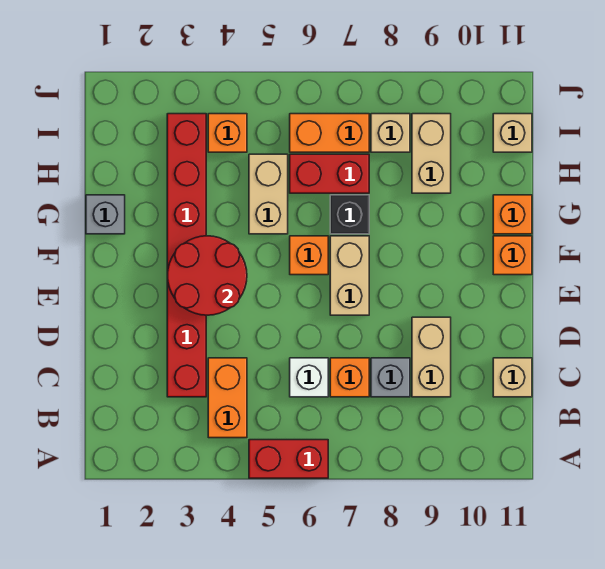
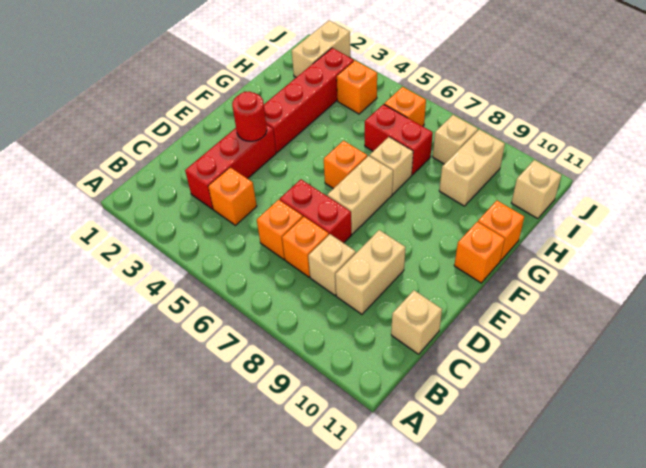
red brick A5:A6 level 1 -> red brick D6:D7 level 1
orange brick B4:C4 level 1 -> orange brick C4 level 1
white brick C6 level 1 -> orange brick C6 level 1
grey brick C8 level 1 -> tan brick C8 level 1
red round brick E3:F4 level 2 -> red round brick E3 level 2
grey brick G1 level 1 -> none
tan brick G5:H5 level 1 -> tan brick I2:J2 level 1
black brick G7 level 1 -> tan brick G7 level 1
orange brick I6:I7 level 1 -> orange brick I6 level 1

